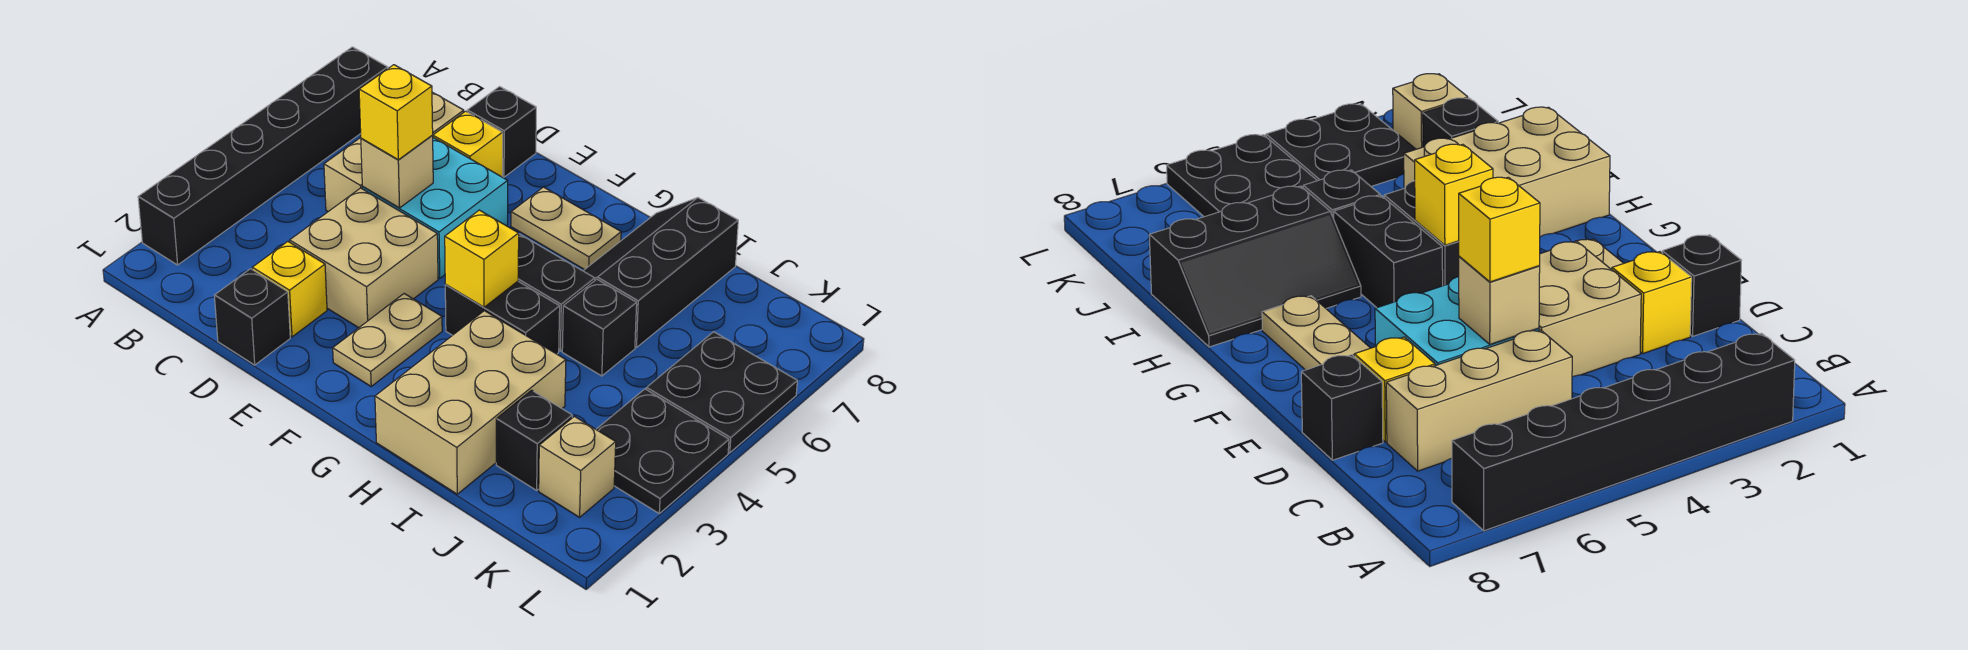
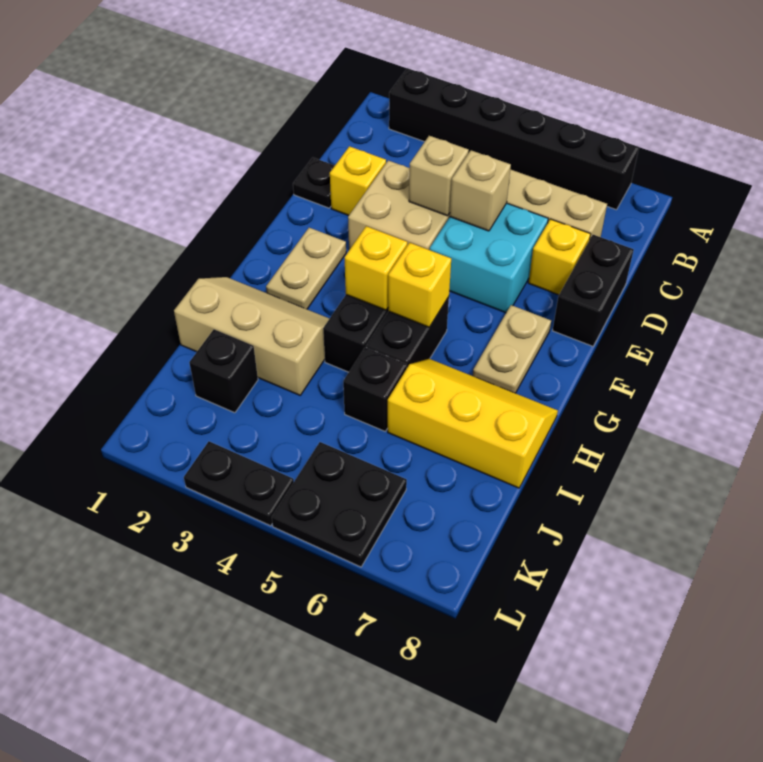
black brick D1 level 1 -> black plate D1 level 1
yellow brick D5 level 3 -> yellow brick G5 level 2
black brick D8 level 1 -> black brick D8:E8 level 1
tan plate F2:F3 level 1 -> tan plate F2:G2 level 1
tan brick H1:I3 level 1 -> tan slope H1:I3 level 1 top I
black slope H6:I8 level 1 top I -> yellow slope H6:I8 level 1 top I
tan brick K2 level 1 -> tan brick D4 level 2
black plate K3:L4 level 1 -> black plate L3:L4 level 1

